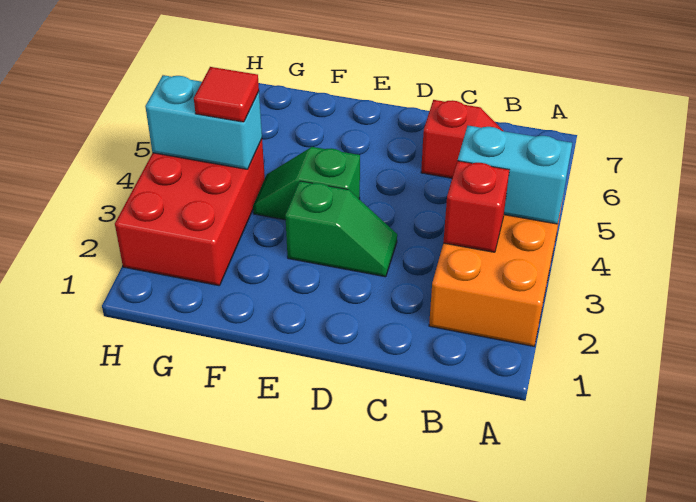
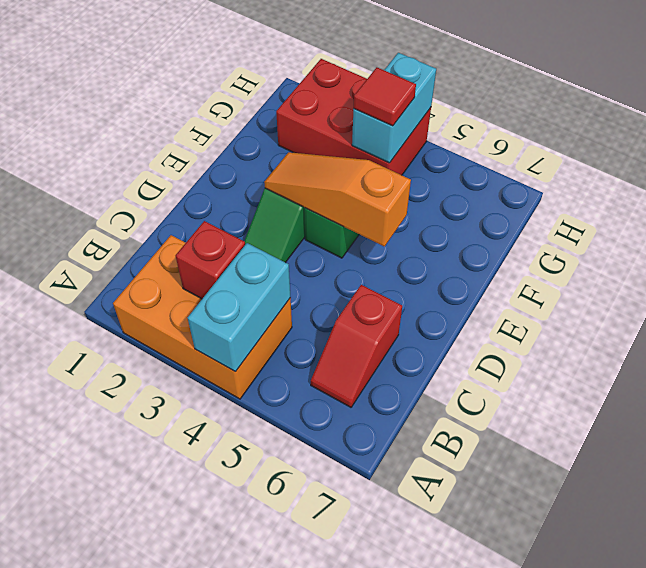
none -> orange slope E3:E5 level 2 top 5

